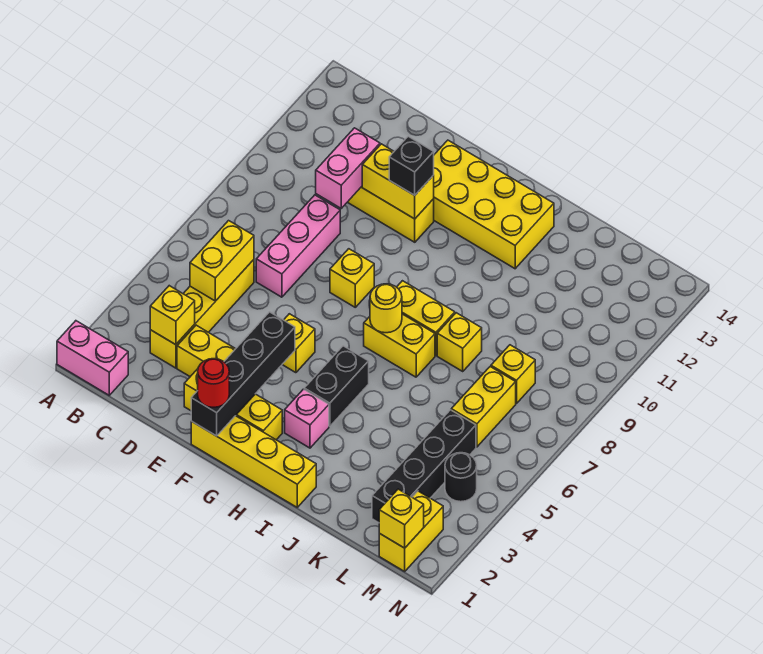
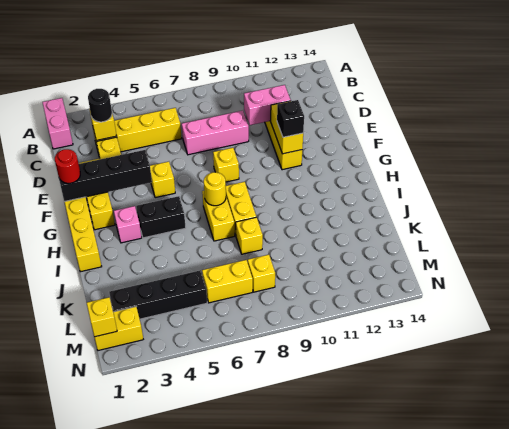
yellow brick C5:C6 level 2 -> none
yellow brick F12:I13 level 1 -> none
black round brick M4 level 1 -> black round brick C3 level 3

